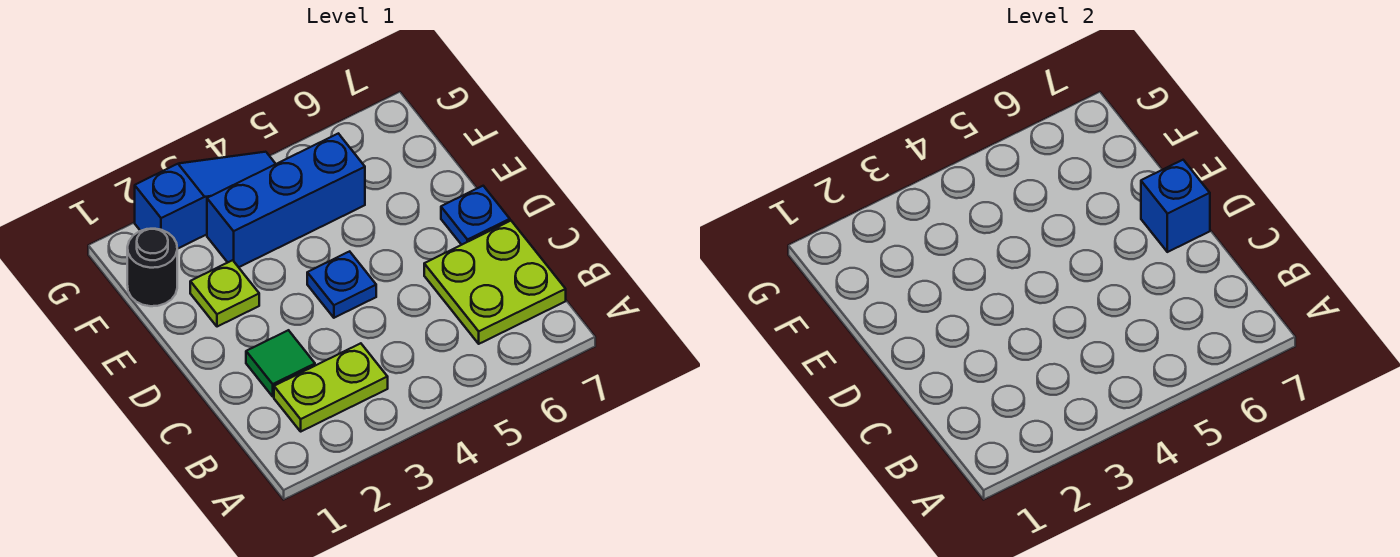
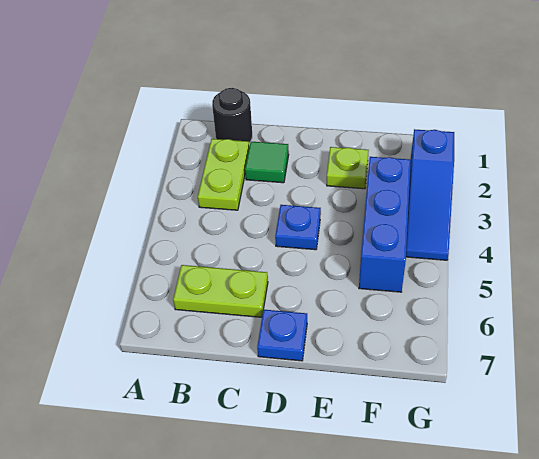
lime plate B6:C7 level 1 -> lime plate B6:C6 level 1
blue brick D7 level 2 -> none
black round brick F1 level 1 -> black round brick B1 level 1

